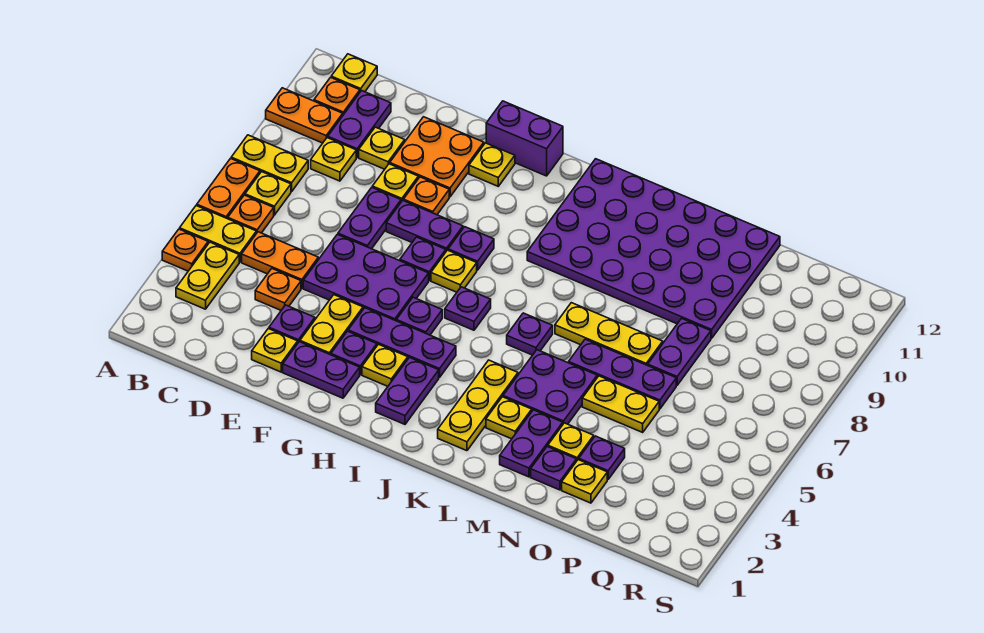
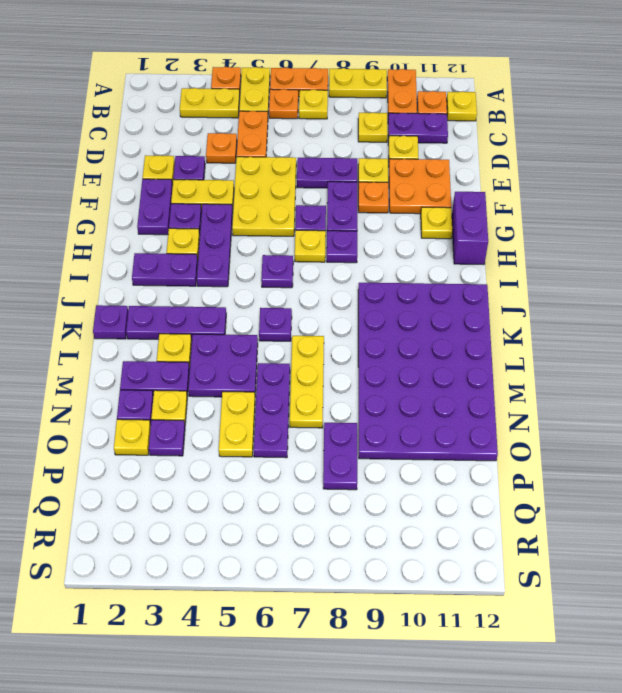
yellow plate A8:B8 level 1 -> yellow plate A8:A9 level 1
purple plate E5:G6 level 1 -> yellow plate E5:G6 level 1
purple plate H5 level 1 -> purple plate K1 level 1
yellow plate K2:K4 level 1 -> purple plate K2:K4 level 1
purple plate O7:O8 level 1 -> purple plate O8:P8 level 1

